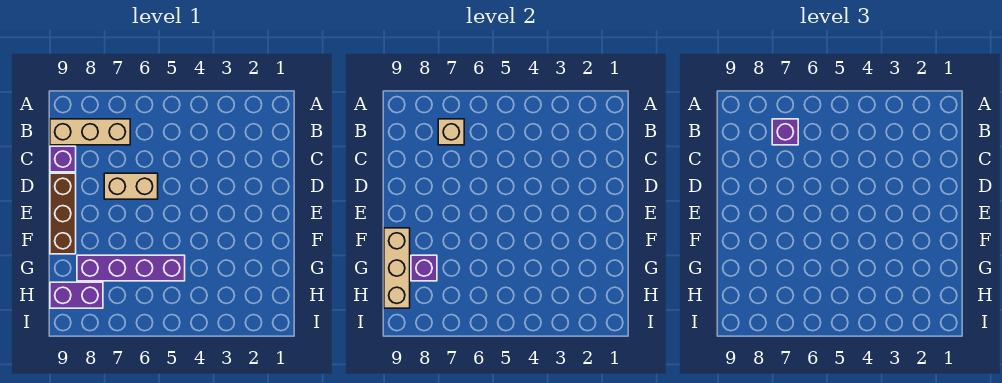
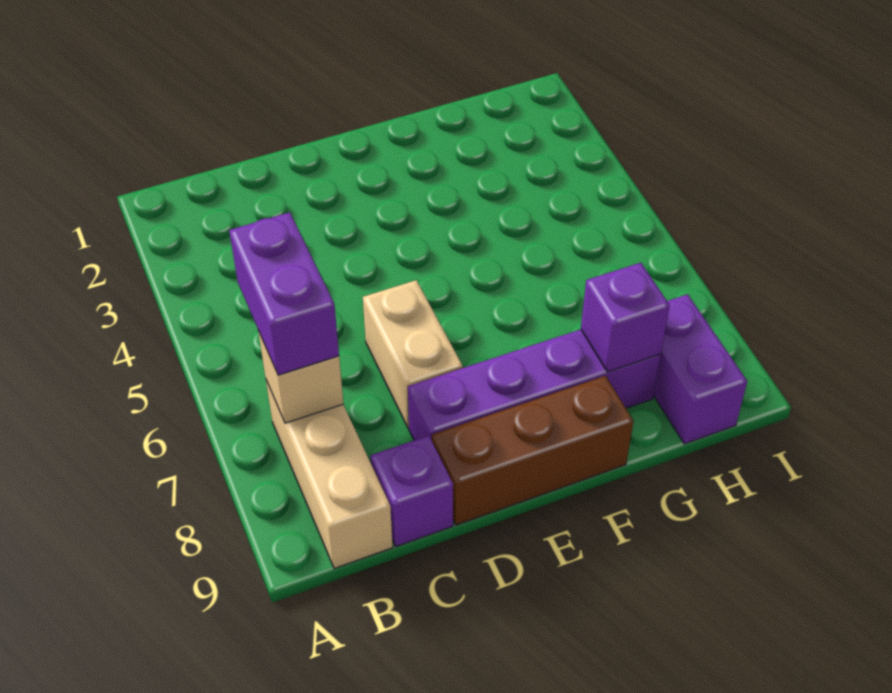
purple brick B7 level 3 -> purple brick B6:B7 level 3
tan brick F9:H9 level 2 -> none
purple brick G5:G8 level 1 -> purple brick D8:G8 level 1

